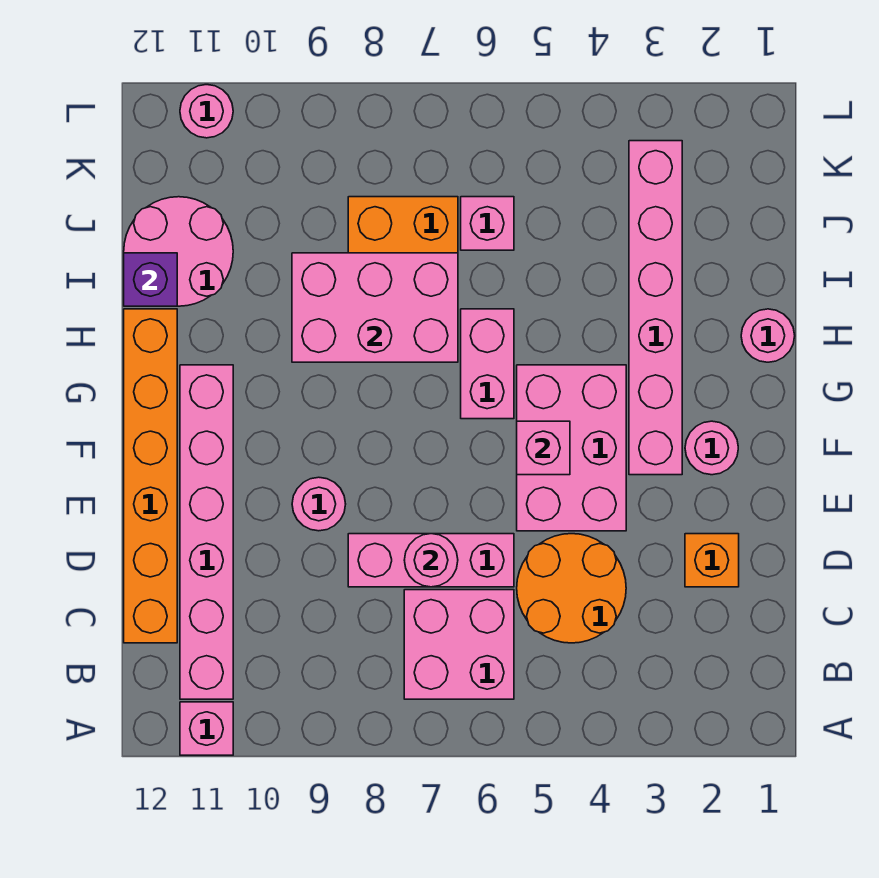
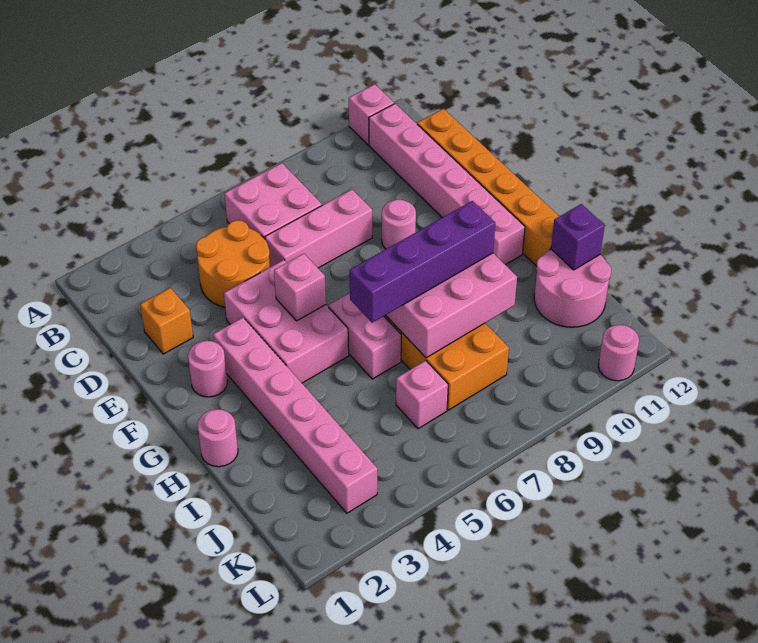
pink round brick D7 level 2 -> none
none -> purple brick H6:H9 level 3

